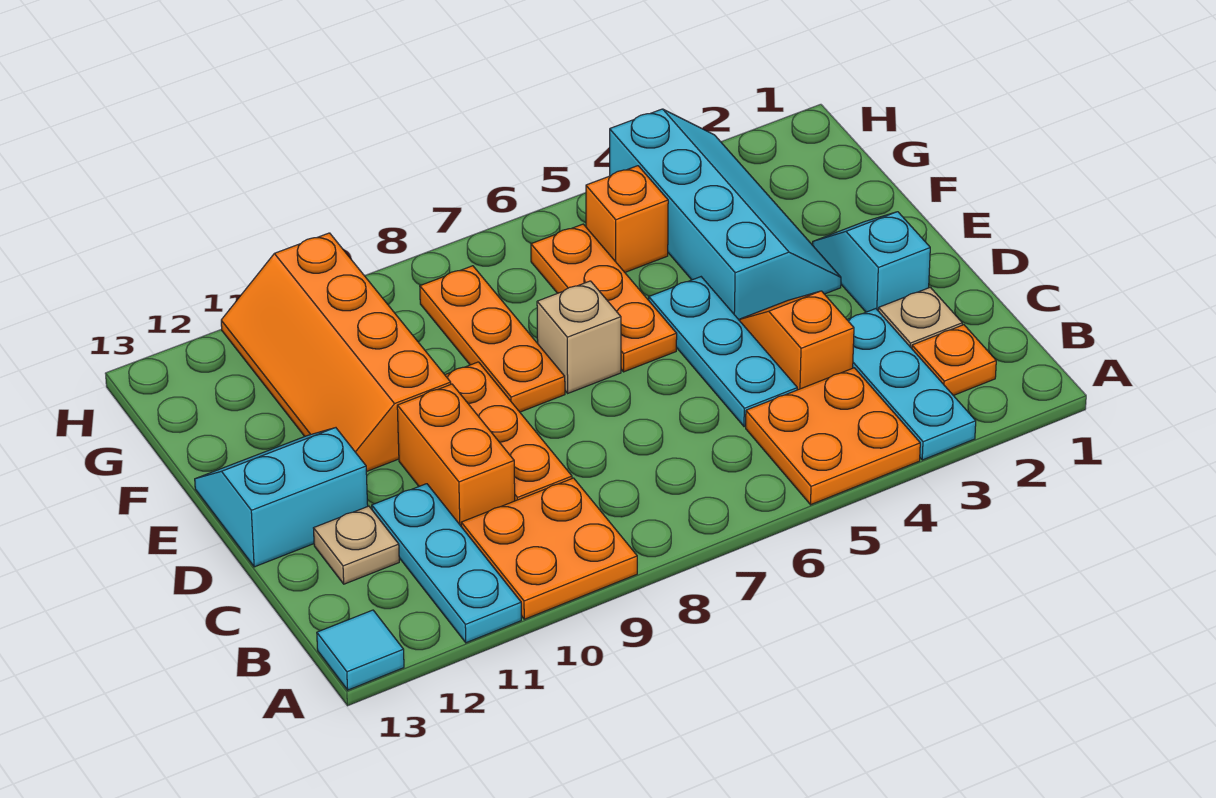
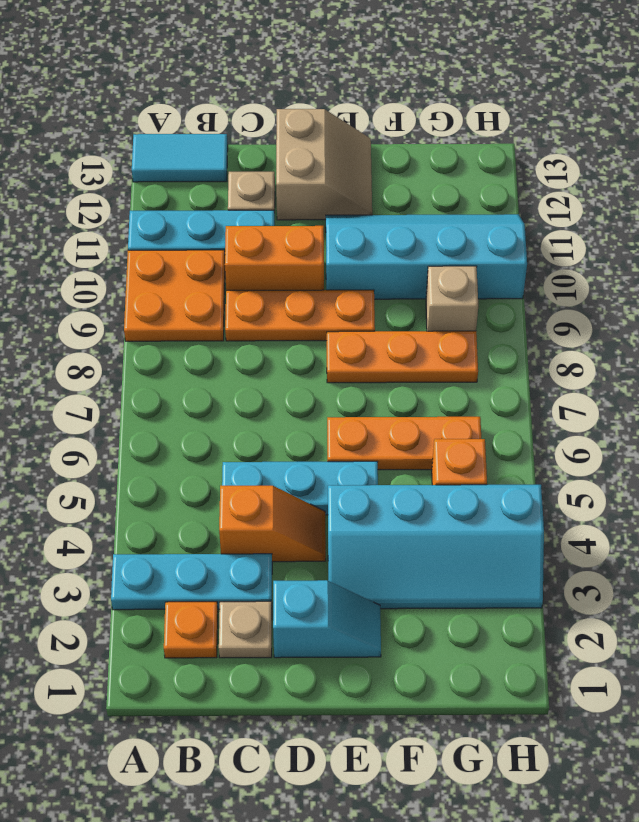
orange plate A4:B5 level 1 -> none
cyan tile A13 level 1 -> cyan tile A13:B13 level 1
cyan slope D12:E13 level 1 top D -> tan slope D12:E13 level 1 top D
tan brick E7 level 1 -> tan brick G9 level 1
orange slope E10:H11 level 1 top 10 -> cyan slope E10:H11 level 1 top 10

